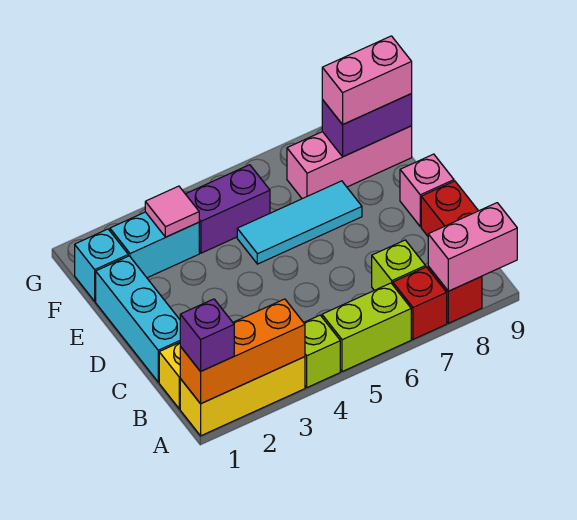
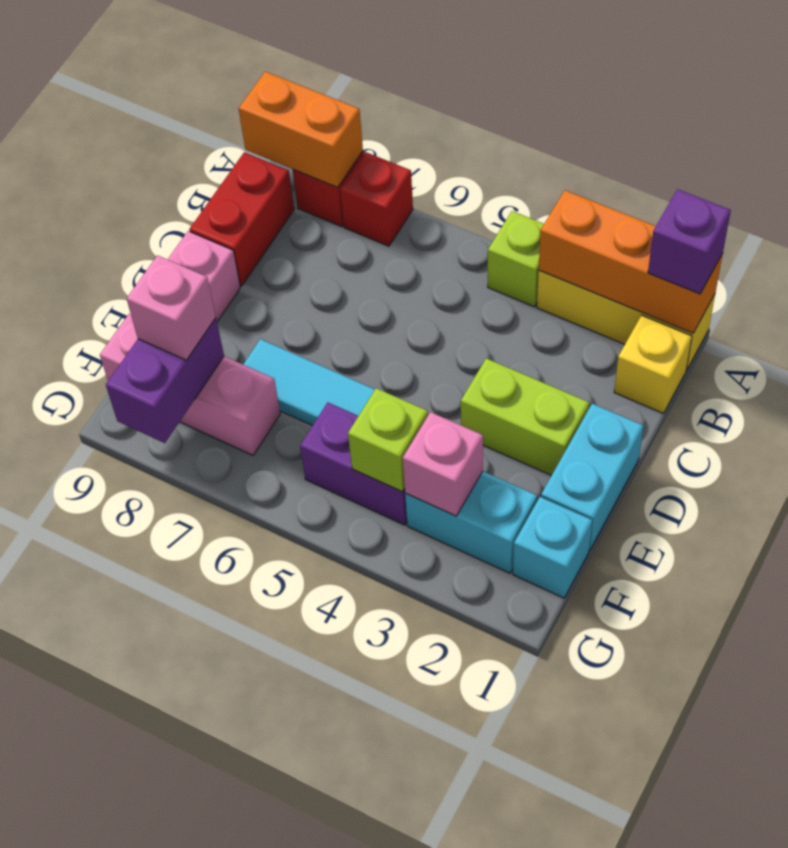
lime brick A5:A6 level 1 -> lime brick D2:D3 level 1
pink brick A8:A9 level 2 -> orange brick A8:A9 level 2
lime brick B7 level 1 -> lime brick F4 level 2
cyan brick C1:E1 level 1 -> cyan brick D1:E1 level 1
pink tile F3 level 2 -> pink brick F3 level 2
purple brick F8:F9 level 2 -> purple brick F8:G8 level 2
pink brick F8:F9 level 3 -> pink brick F8 level 3

